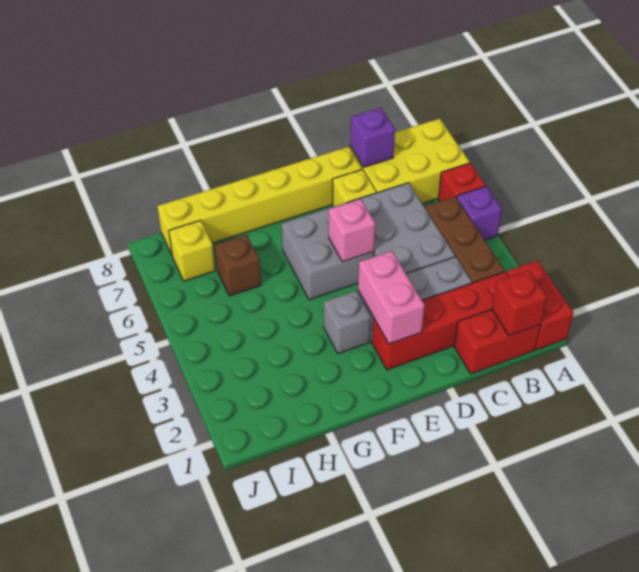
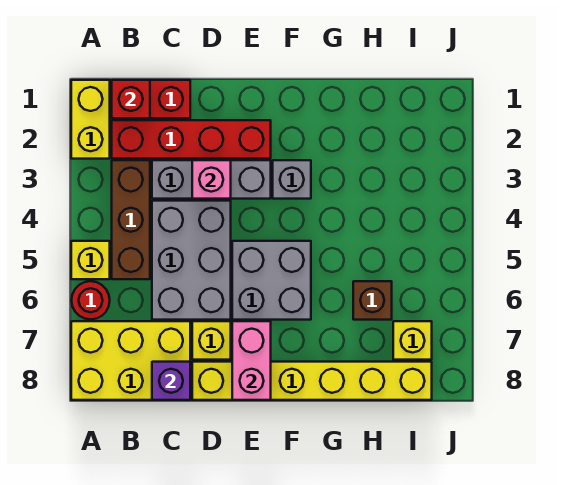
red brick A1:A2 level 1 -> yellow brick A1:A2 level 1
purple brick A5 level 1 -> yellow brick A5 level 1
red brick A6 level 1 -> red round brick A6 level 1
pink brick E2:E3 level 2 -> pink brick E7:E8 level 2
pink brick E5 level 2 -> pink brick D3 level 2

